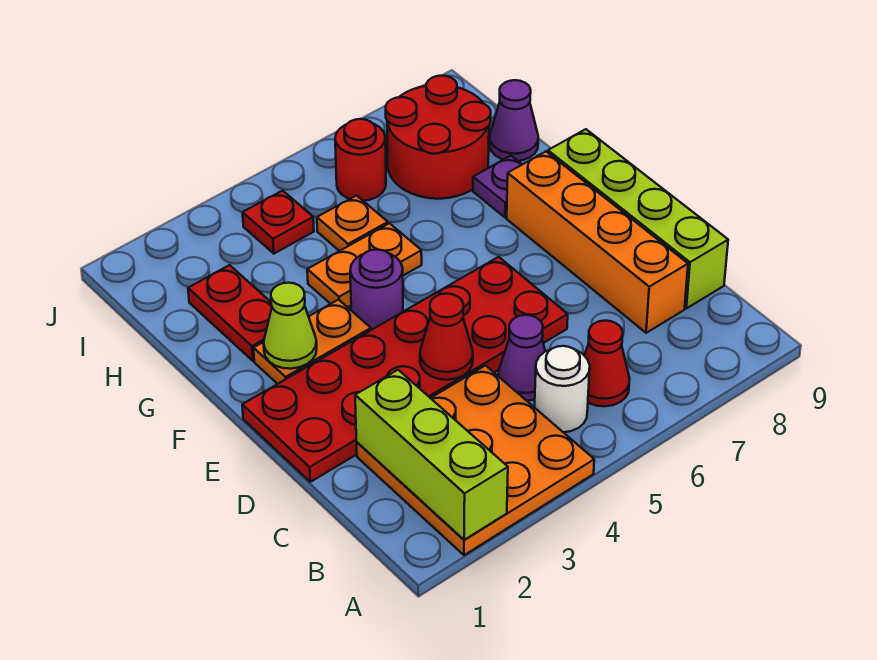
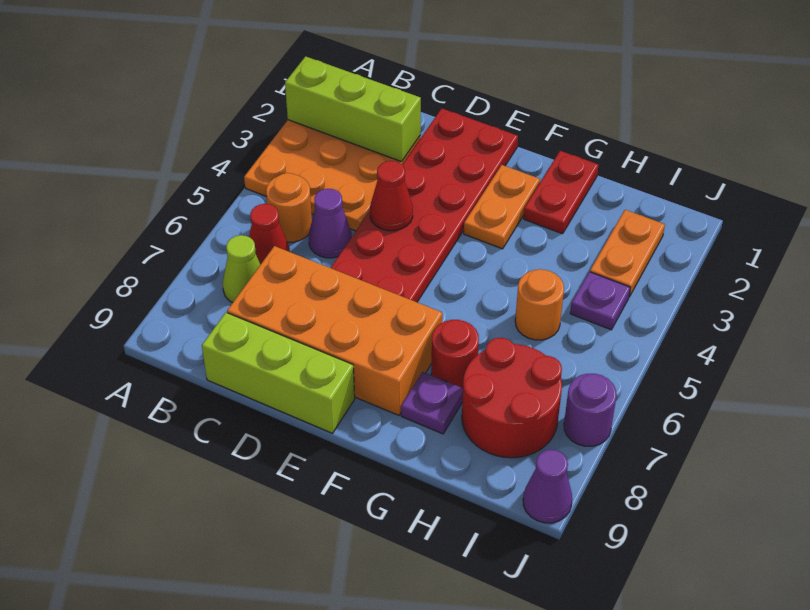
white round brick B5 level 1 -> orange round brick B5 level 1
orange brick C8:F8 level 1 -> orange brick C7:F8 level 1
lime brick C9:F9 level 1 -> lime brick C9:E9 level 1
lime cone F2 level 2 -> lime cone B7 level 1
purple round brick F4 level 1 -> purple round brick J7 level 1
red plate G2:H2 level 1 -> red plate G1:G2 level 1
orange plate G4:G5 level 1 -> orange plate I2:I3 level 1
orange plate H5 level 1 -> orange round brick H5 level 1
purple cone H9 level 1 -> purple cone J9 level 1
red plate I4 level 1 -> purple plate I4 level 1
red round brick I6 level 1 -> red round brick G7 level 1

